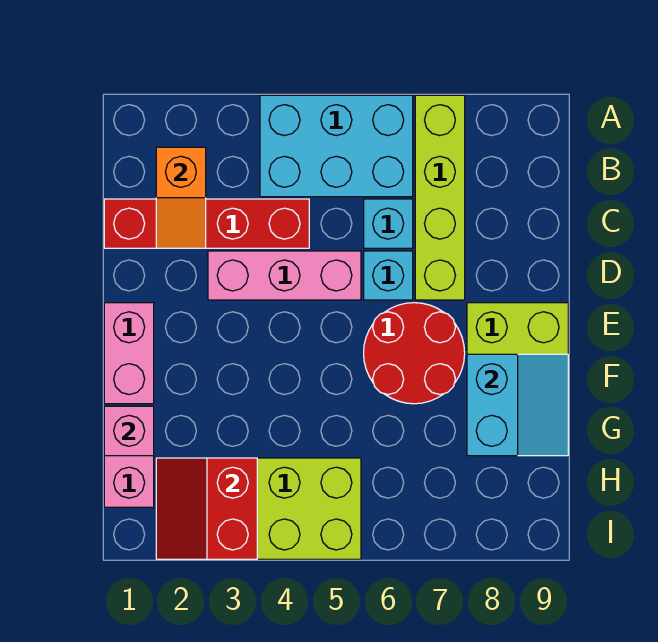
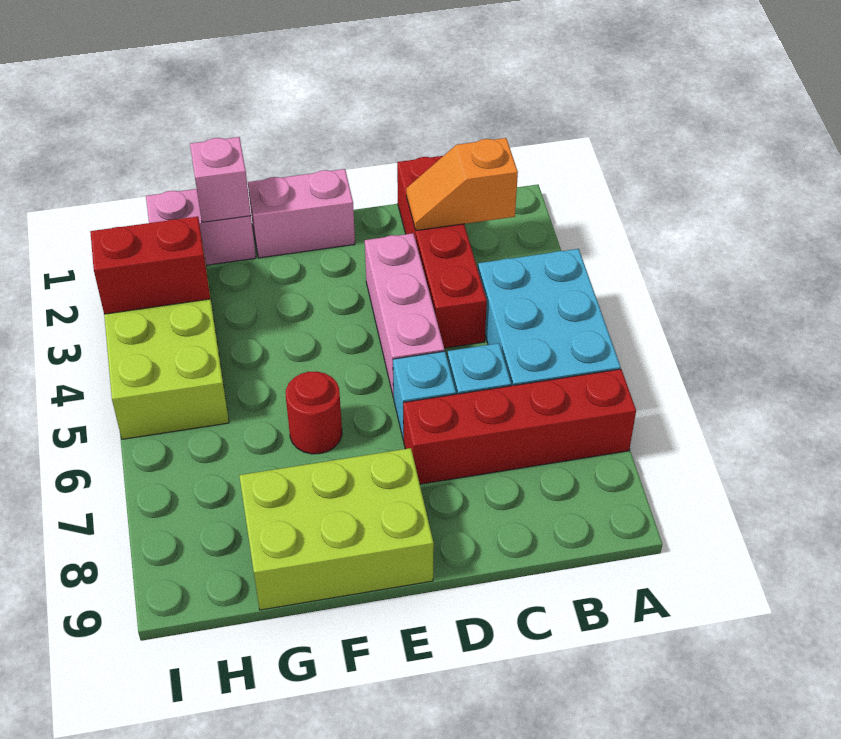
lime brick A7:D7 level 1 -> red brick A7:D7 level 1
red round brick E6:F7 level 1 -> red round brick F6 level 1
cyan slope F8:G9 level 2 top 8 -> none

